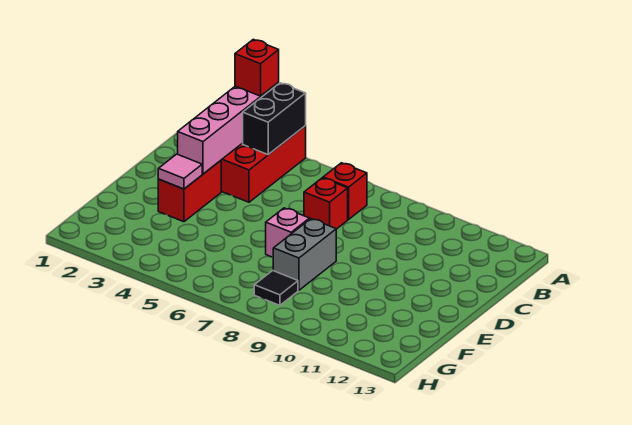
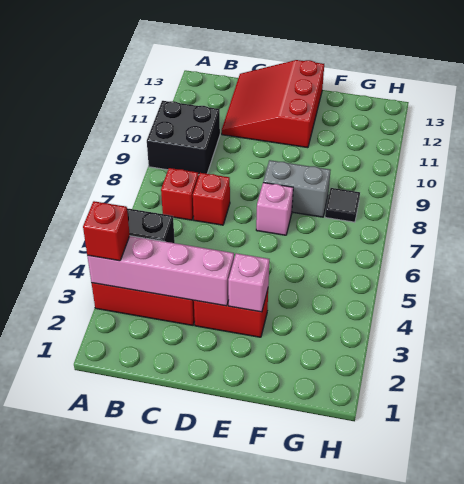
none -> black brick A9:B10 level 1
none -> red slope C11:E13 level 1 top E
pink tile E3 level 2 -> pink brick E3 level 2

